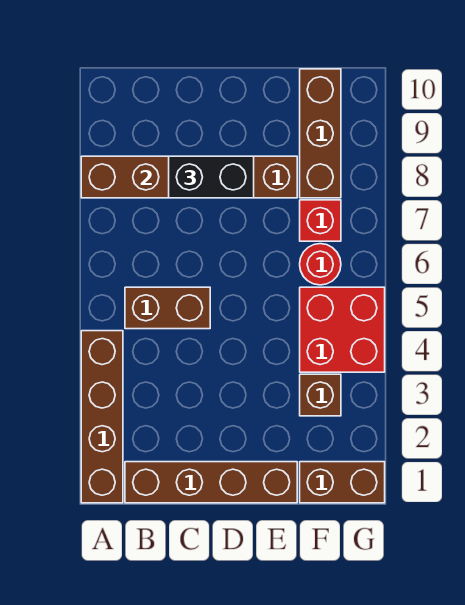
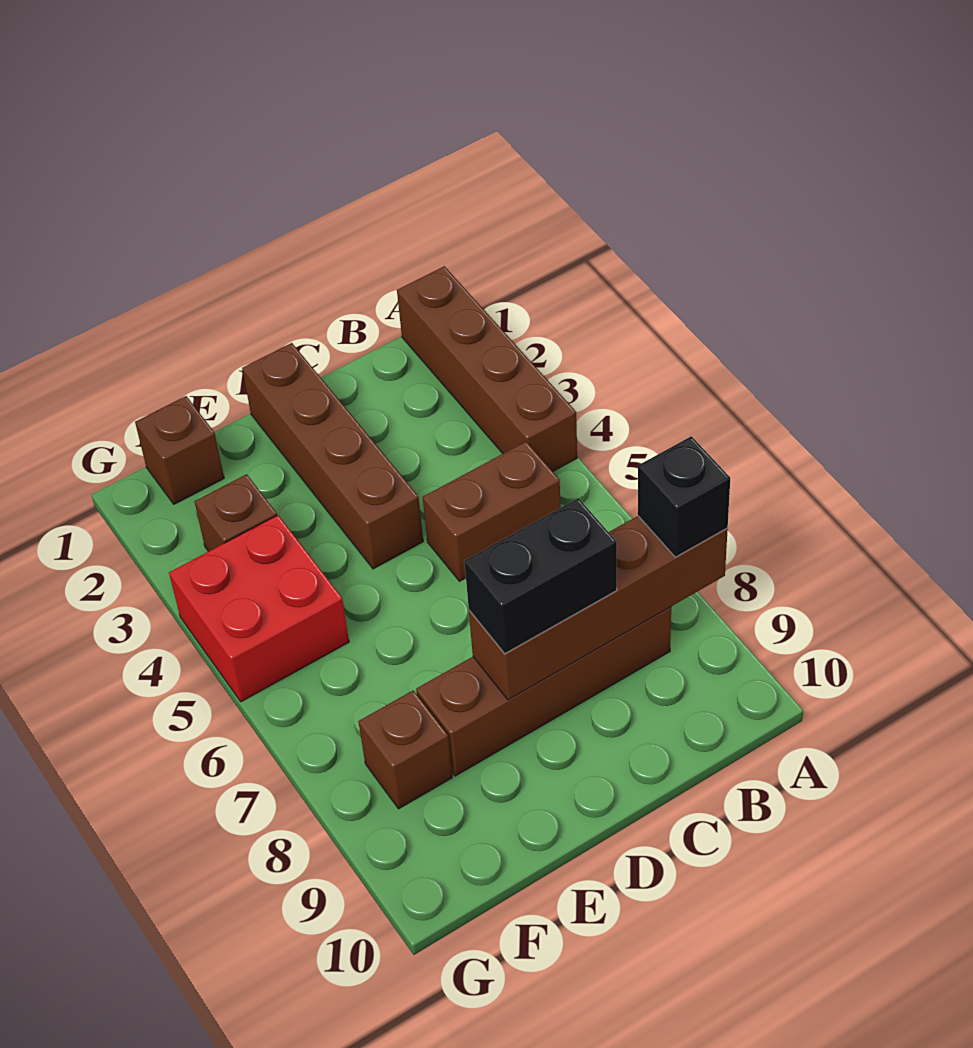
none -> black brick A8 level 3
brown brick B1:E1 level 1 -> brown brick D1:D4 level 1
brown brick F1:G1 level 1 -> brown brick F1 level 1
red round brick F6 level 1 -> none
red brick F7 level 1 -> none
brown brick F8:F10 level 1 -> brown brick F8 level 1

